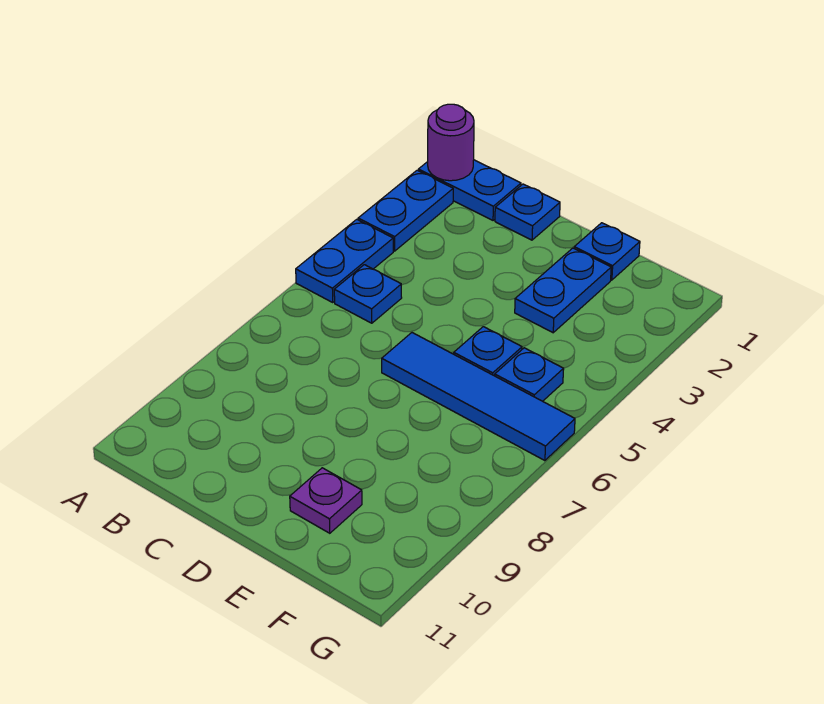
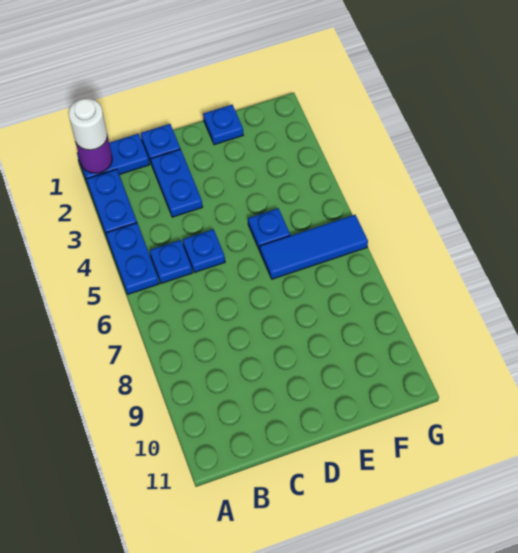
none -> white round brick A1 level 3
blue tile D6:G6 level 1 -> blue tile E6:G6 level 1
blue plate E2:E3 level 1 -> blue plate C2:C3 level 1
purple plate E10 level 1 -> none
blue plate F5 level 1 -> blue plate C5 level 1

